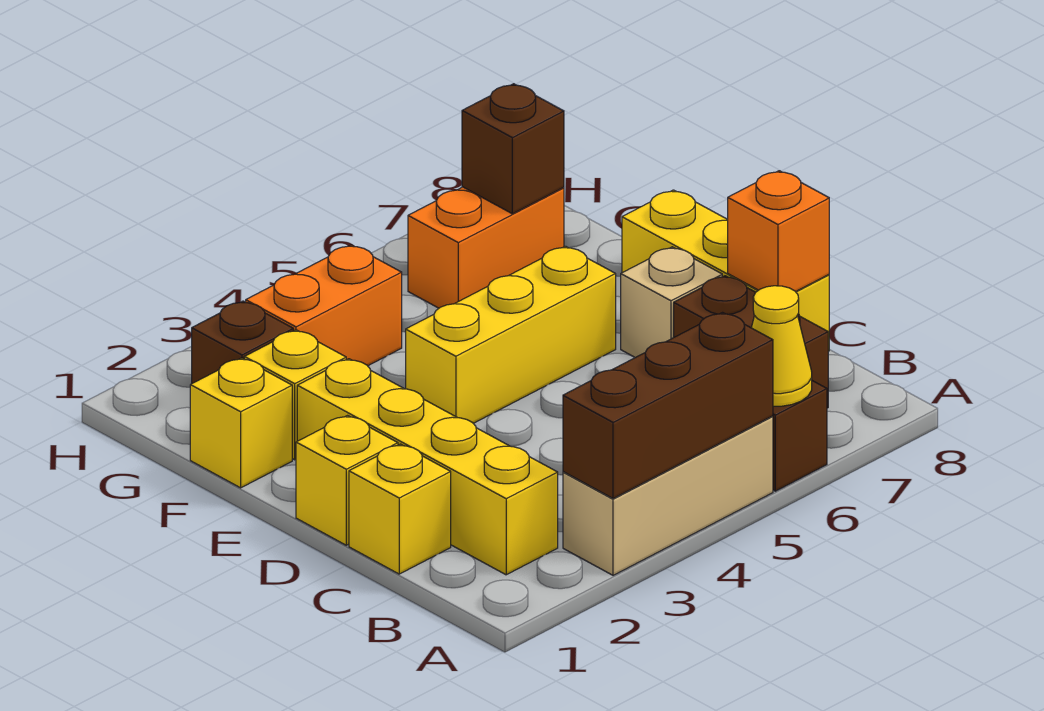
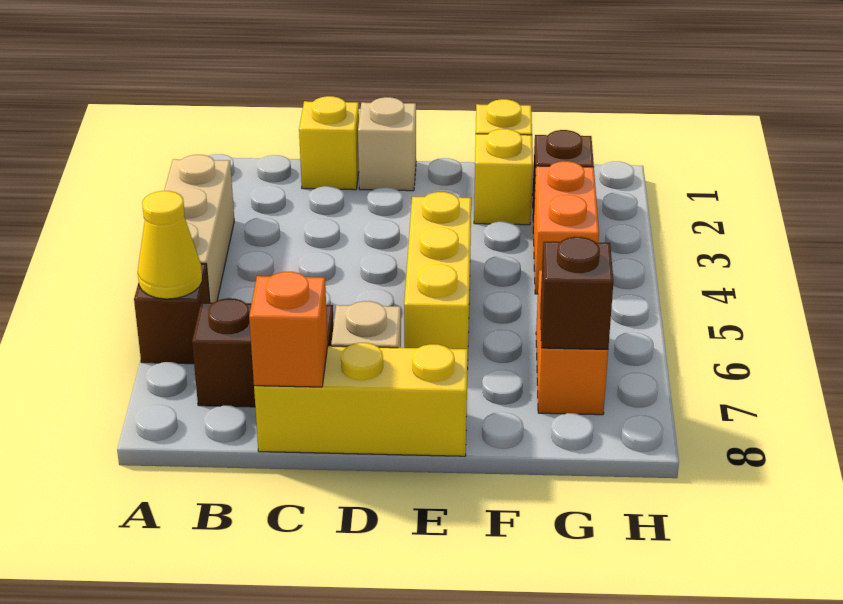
brown brick A3:A5 level 2 -> none
yellow brick B2:E2 level 1 -> none
yellow brick D1 level 1 -> tan brick D1 level 1

